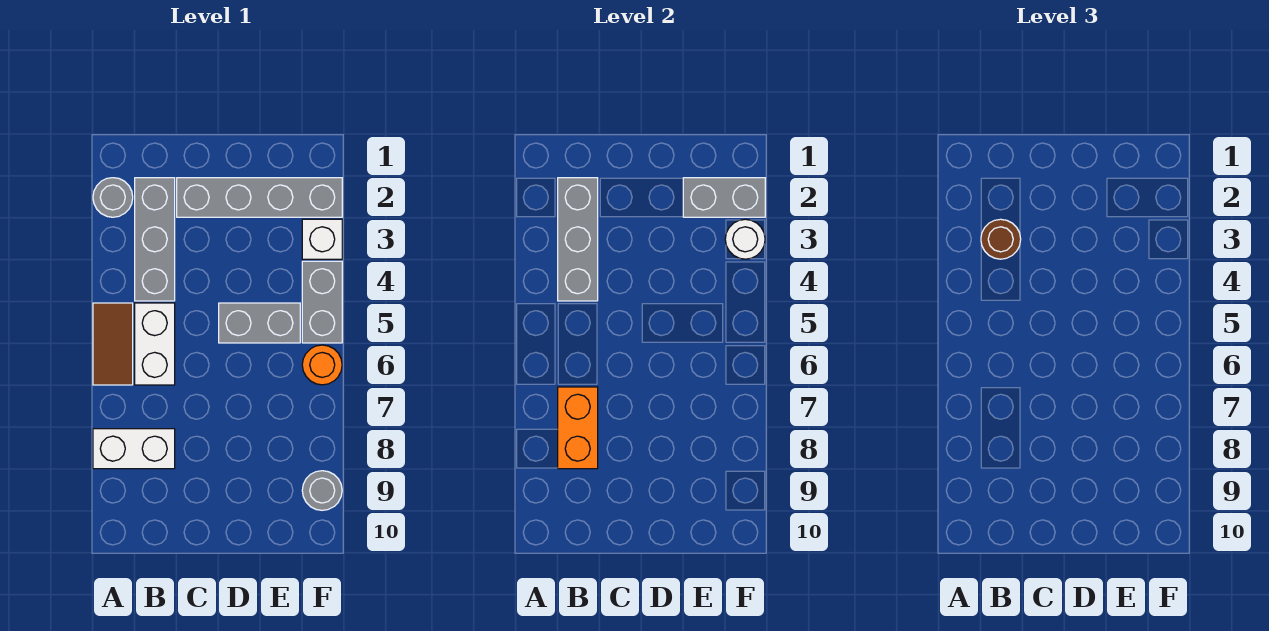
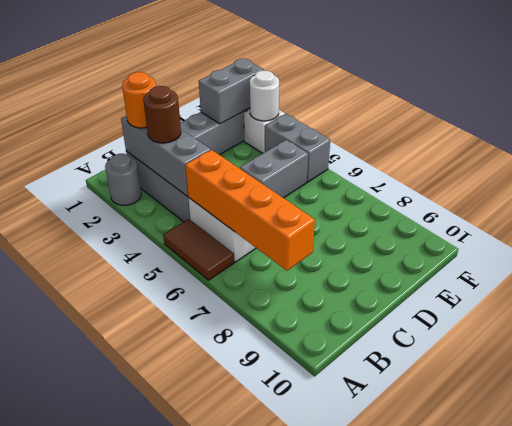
white brick A8:B8 level 1 -> none
orange brick B7:B8 level 2 -> orange brick B5:B8 level 2
orange round brick F6 level 1 -> orange round brick B2 level 3
grey round brick F9 level 1 -> none

